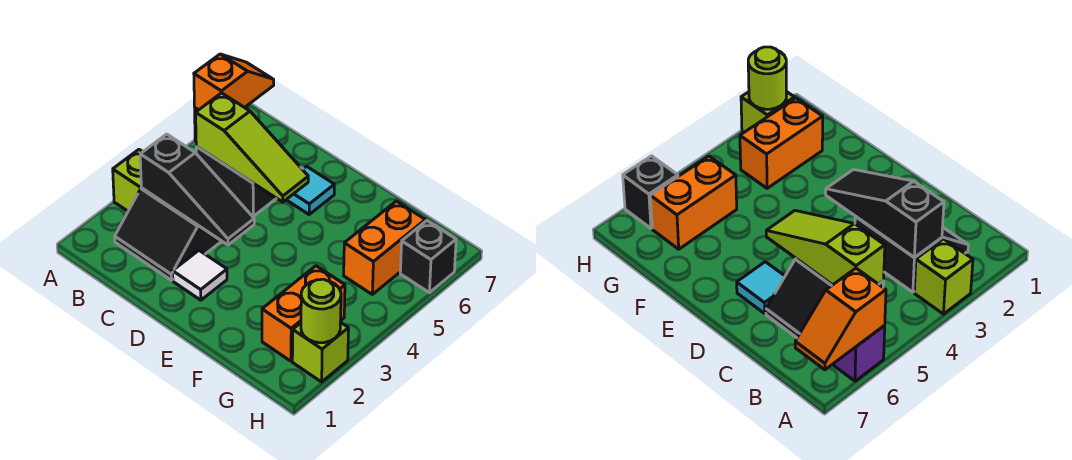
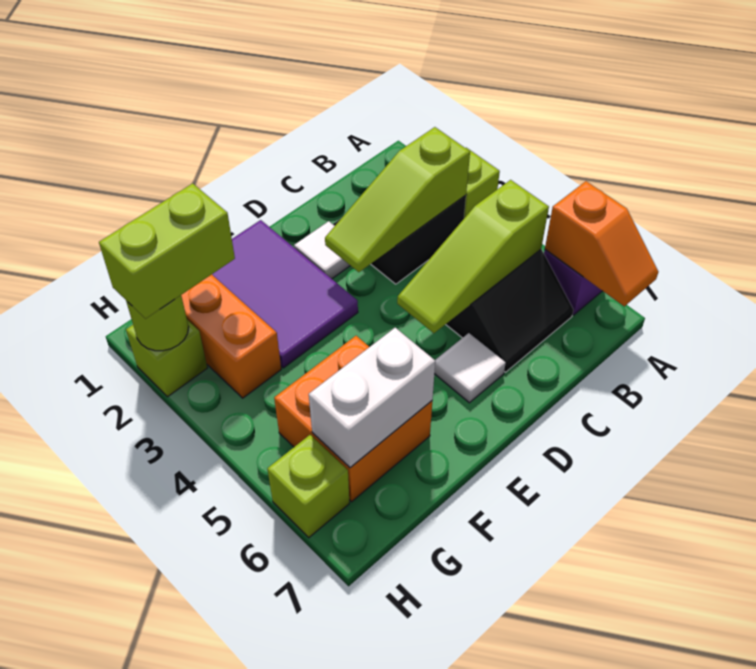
black slope B3:D3 level 2 top B -> lime slope B3:D3 level 2 top B
cyan tile D6 level 1 -> white tile D6 level 1
none -> purple tile E1:F3 level 1
none -> white brick F6:G6 level 2
none -> lime brick G2:H2 level 3
orange brick G5:G6 level 1 -> orange brick F5:G6 level 1
black brick H6 level 1 -> lime brick H6 level 1

